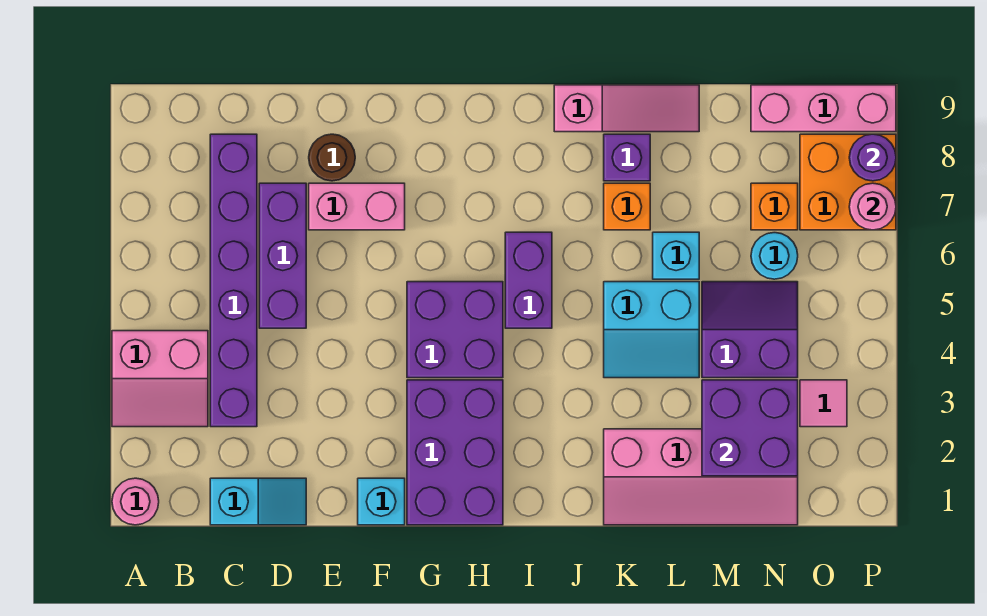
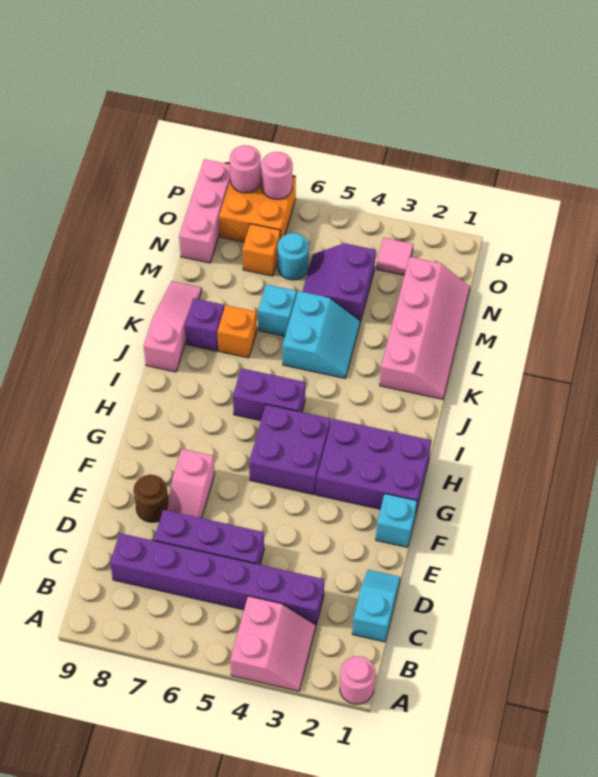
pink brick E7:F7 level 1 -> pink slope E7:F7 level 1 top F
purple brick M2:N3 level 2 -> none
purple round brick P8 level 2 -> pink round brick P8 level 2

